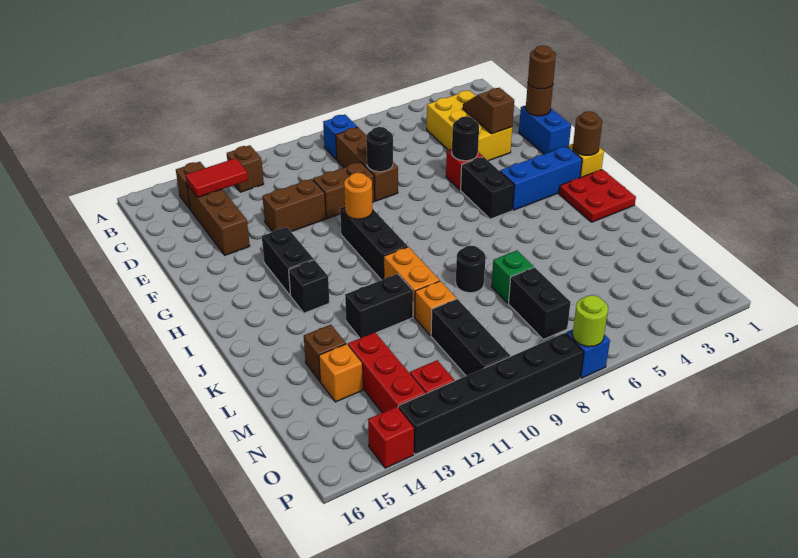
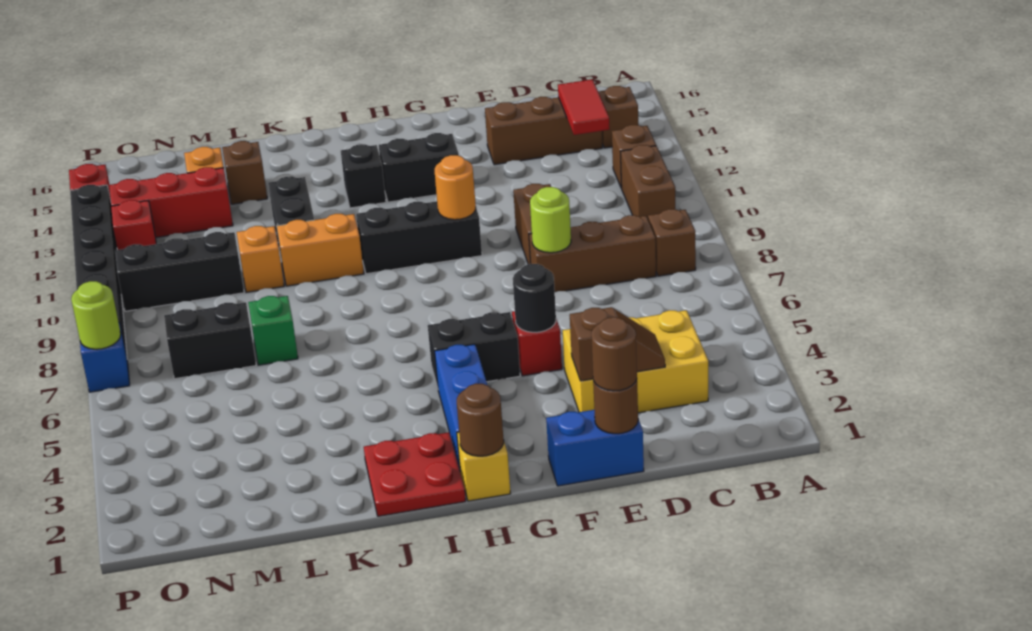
blue brick B8 level 1 -> brown brick B8 level 1
black round brick E8 level 2 -> lime round brick E8 level 2
brown brick E11:E12 level 1 -> brown brick B10:B11 level 1
black round brick K8 level 1 -> none

